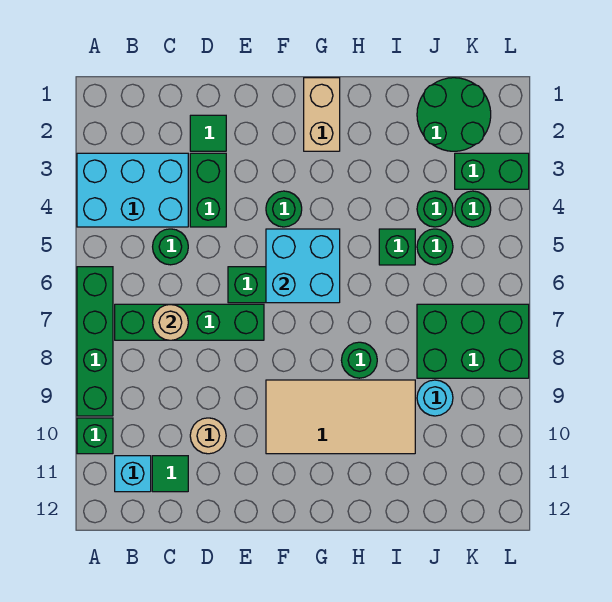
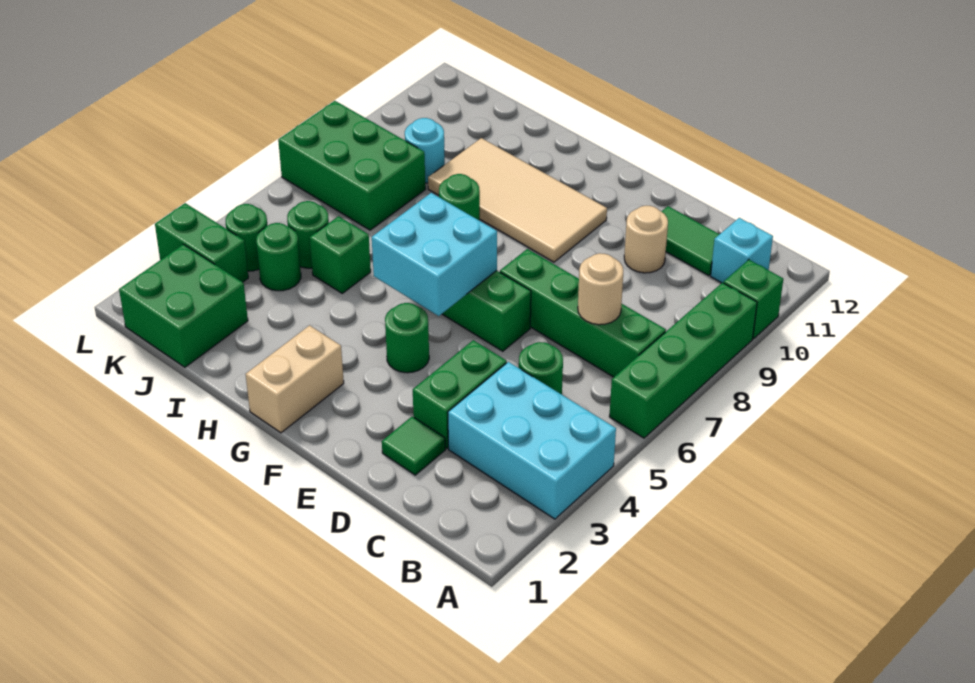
green tile C11 level 1 -> green tile C11:D11 level 1
green round brick J1:K2 level 1 -> green brick J1:K2 level 1

